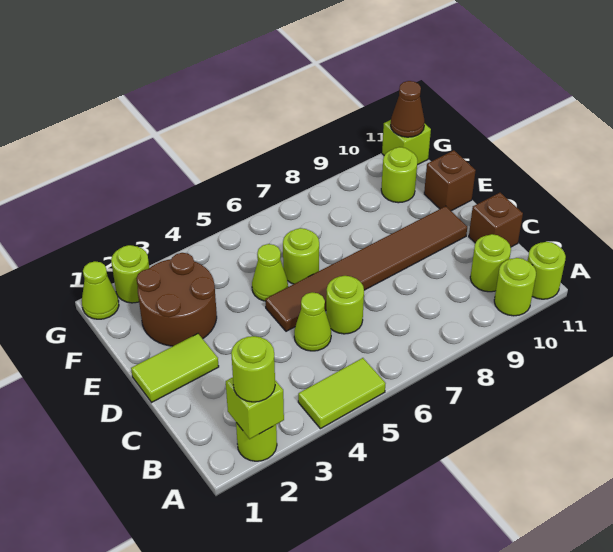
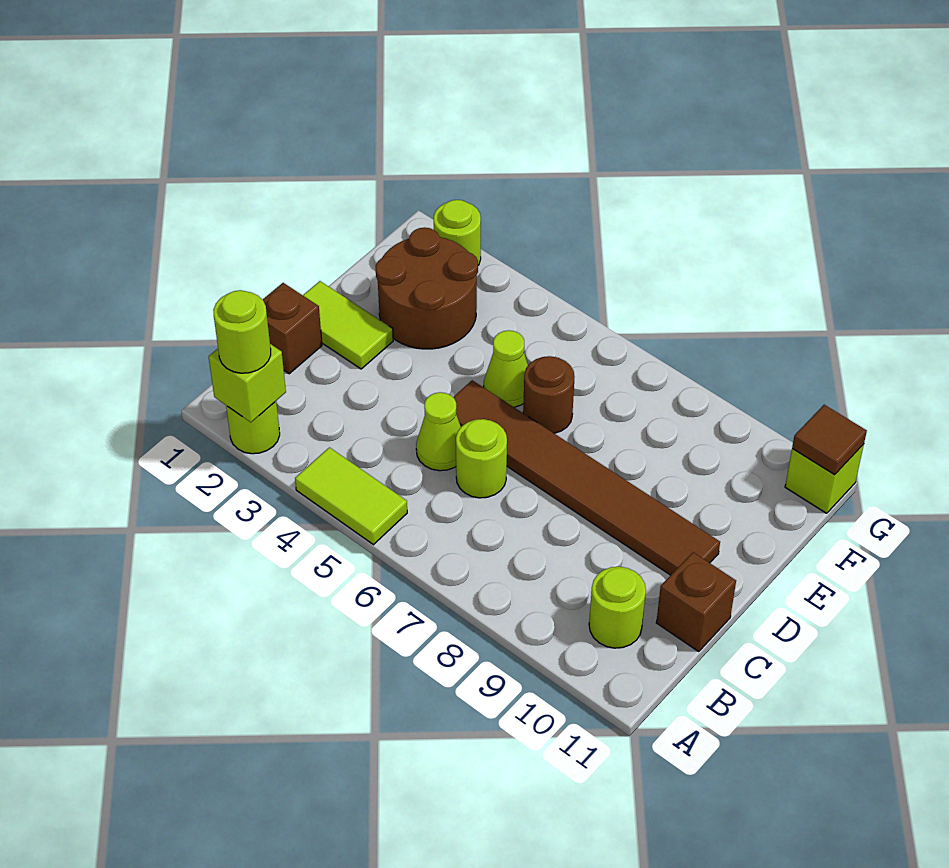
lime round brick A10 level 1 -> none
lime round brick A11 level 1 -> none
lime round brick E6 level 1 -> brown round brick E6 level 1
brown brick E11 level 1 -> brown brick C1 level 1
lime round brick F10 level 1 -> none
lime cone G1 level 1 -> none
brown cone G11 level 2 -> brown tile G11 level 2

